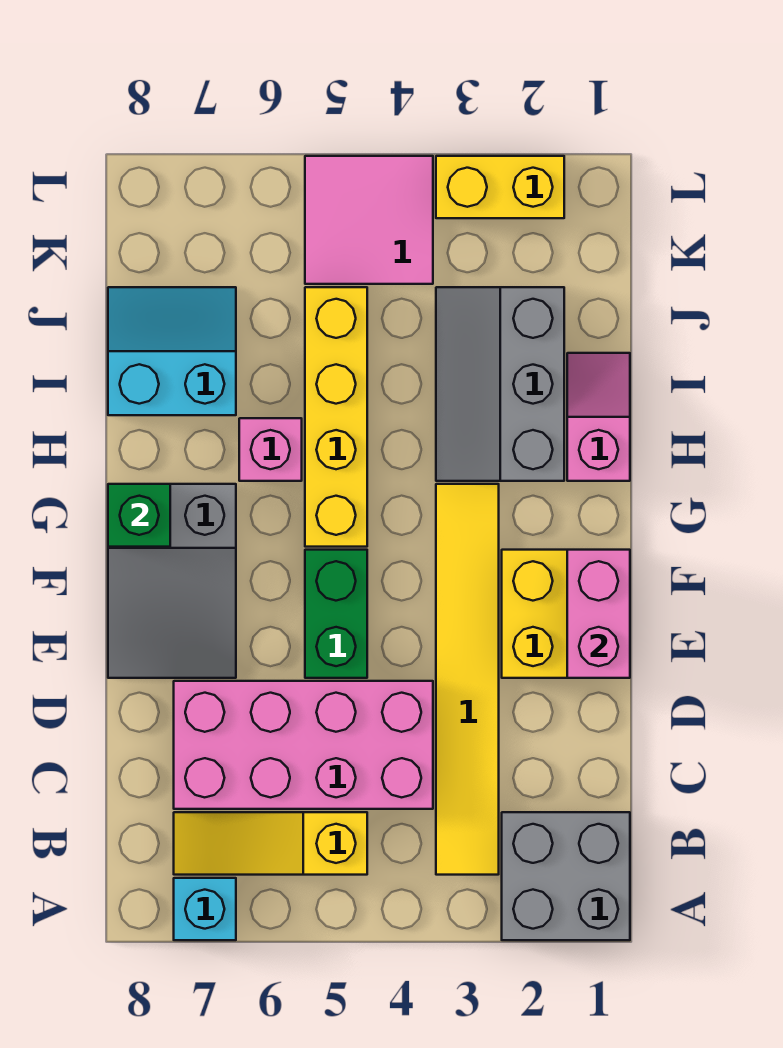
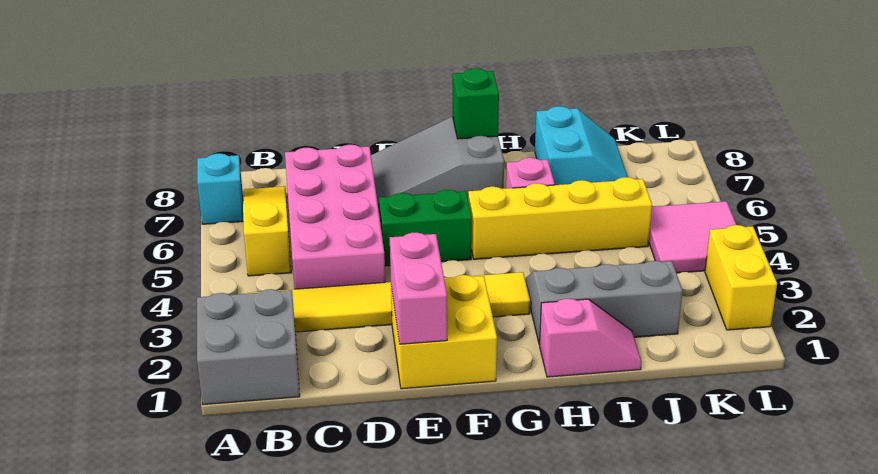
pink brick E1:F1 level 2 -> pink brick E1:E2 level 2

